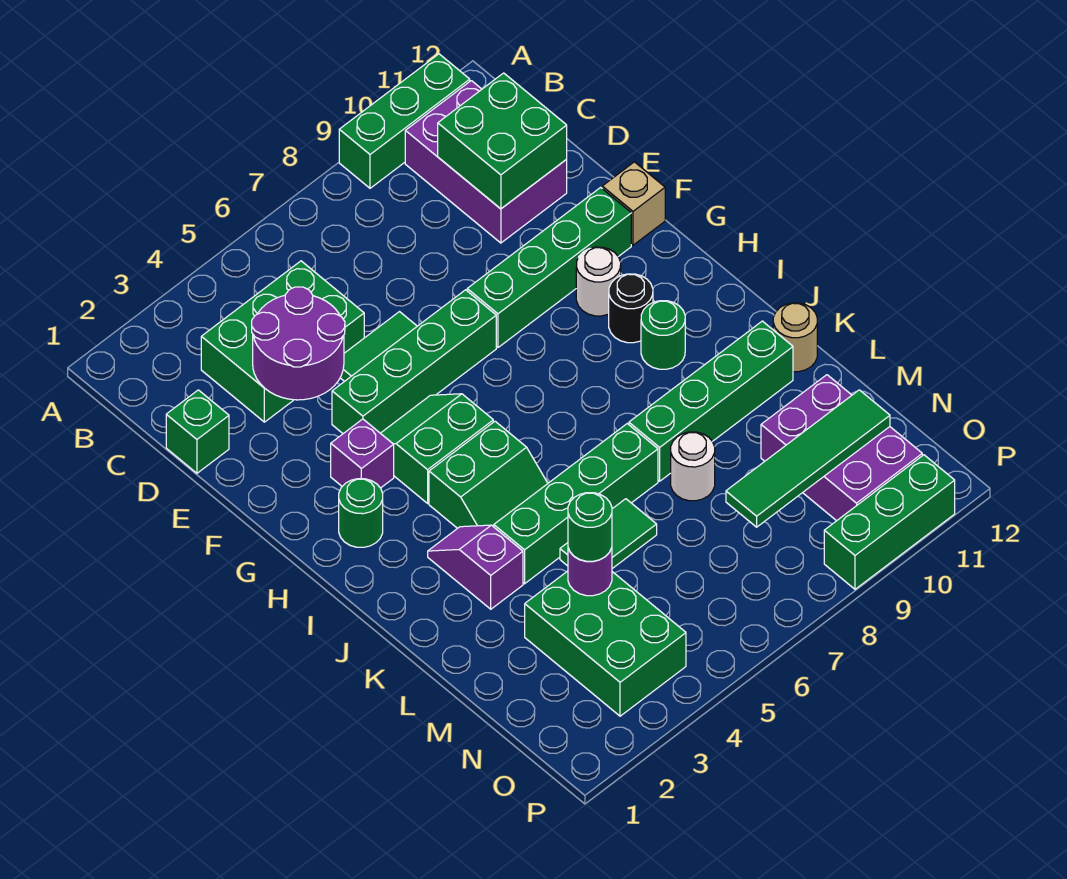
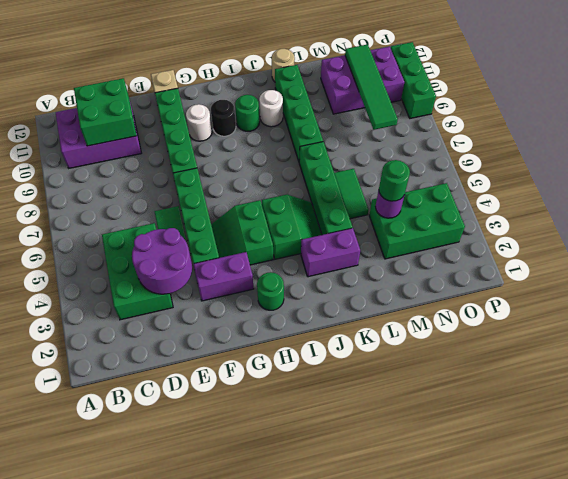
green brick A9:A11 level 1 -> none
green brick D1 level 1 -> none
purple brick G3 level 1 -> purple brick F3:G3 level 1
purple slope J3:K3 level 1 top K -> purple brick J3:K3 level 1
white round brick L8 level 1 -> white round brick J10 level 1

